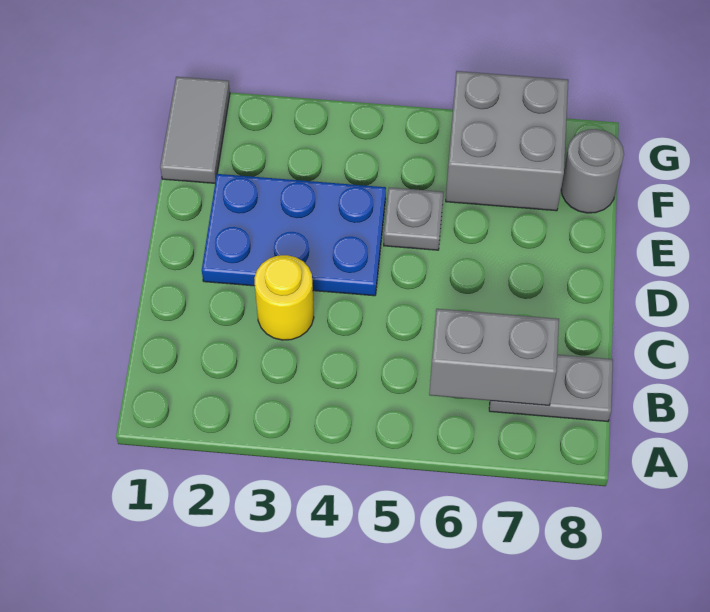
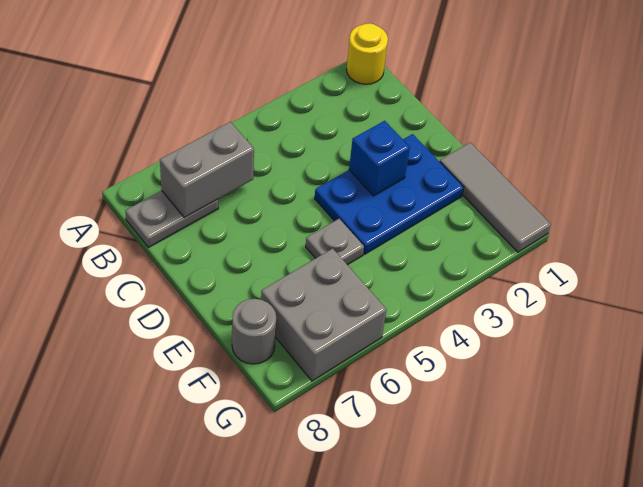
yellow round brick C3 level 1 -> yellow round brick A1 level 1
none -> blue brick D3 level 2
grey tile F1:G1 level 1 -> grey tile E1:G1 level 1

